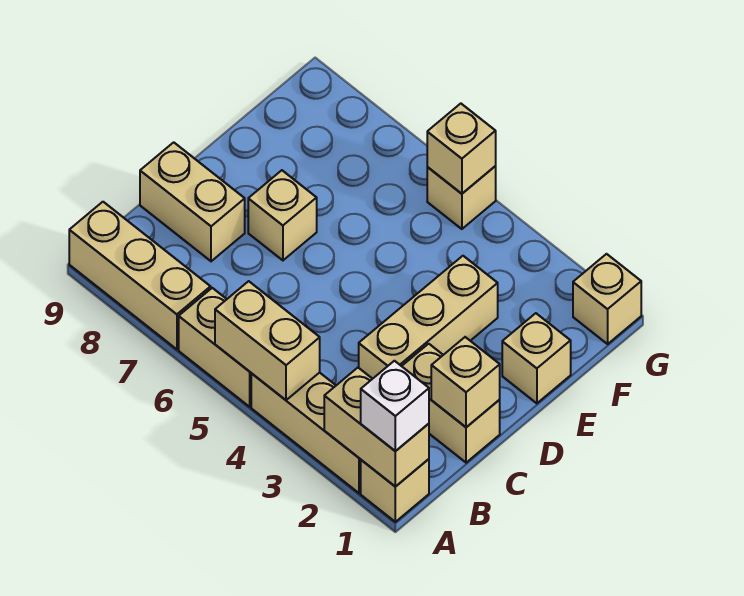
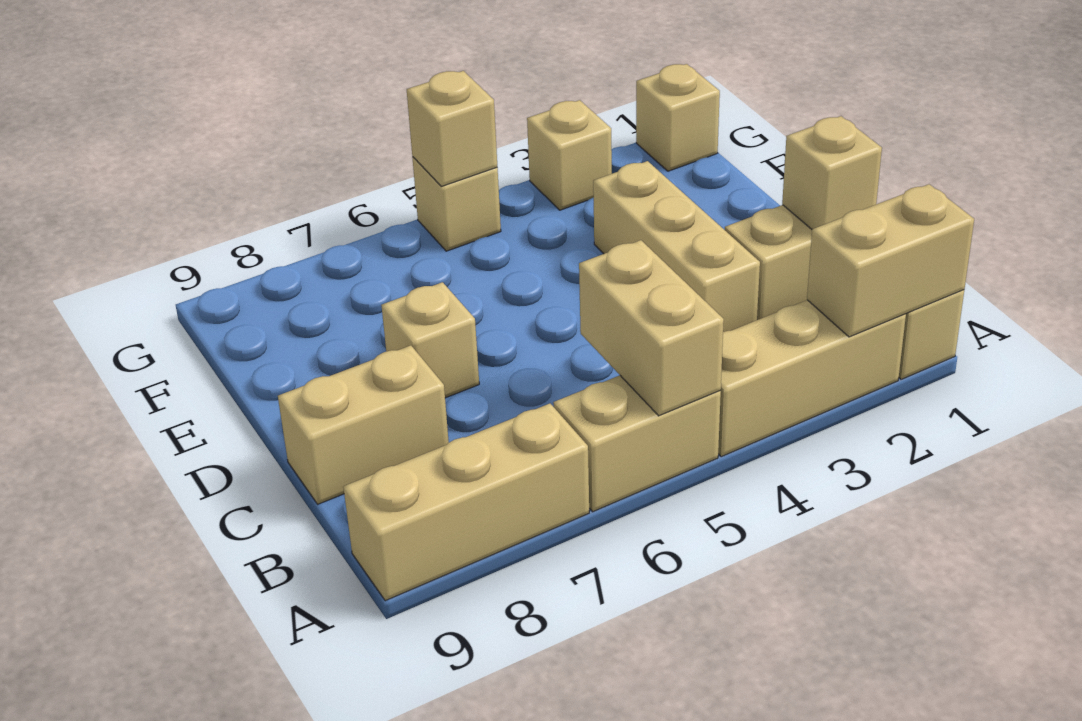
white brick A1 level 3 -> none
tan brick A4:A5 level 2 -> tan brick A5:B5 level 2
tan brick E1 level 1 -> tan brick G3 level 1

